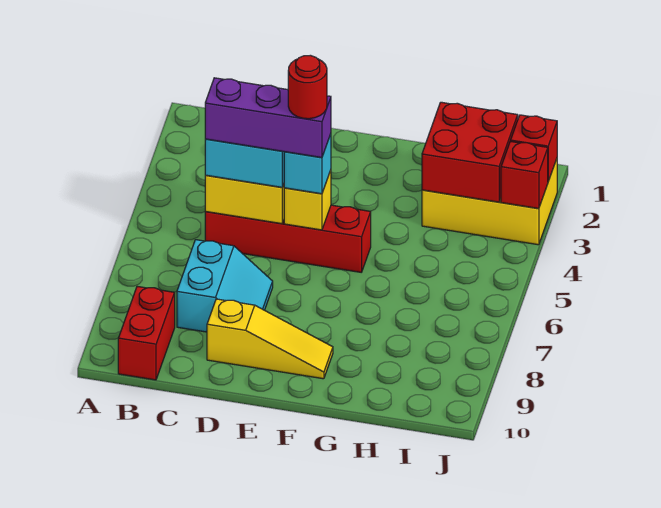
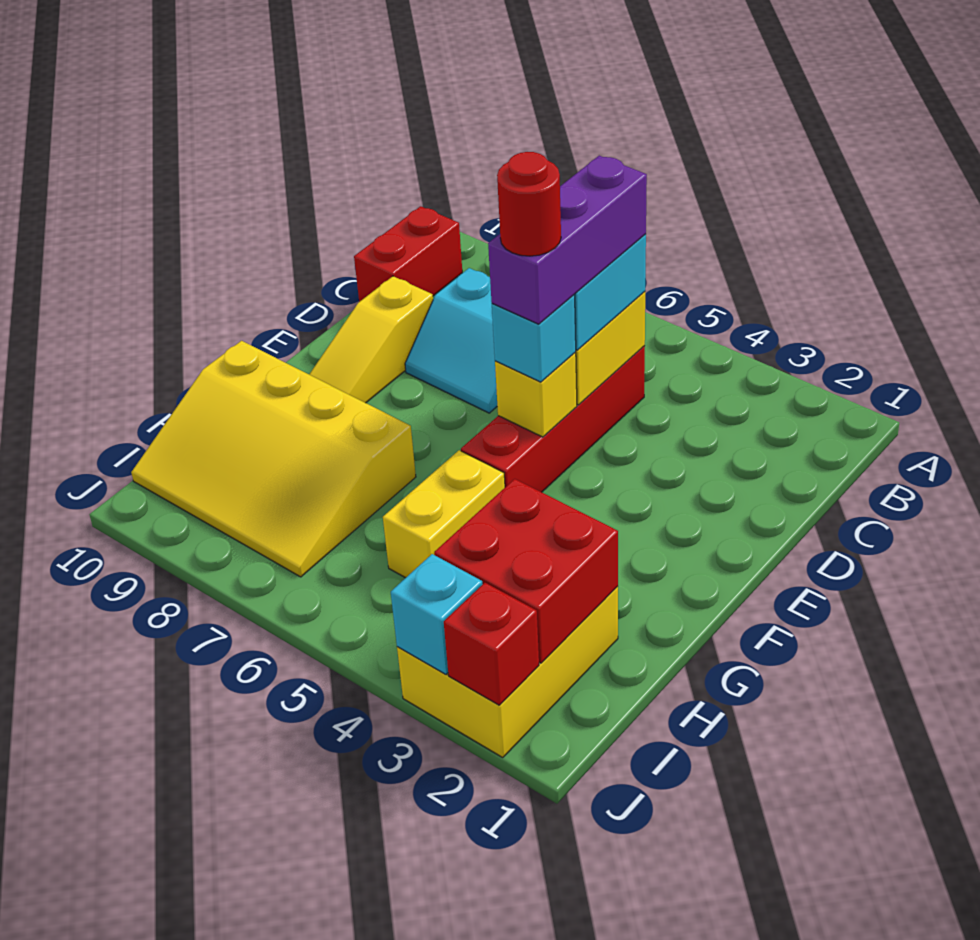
red brick B9:B10 level 1 -> red brick B10:C10 level 1
none -> yellow brick G5:H5 level 1
none -> yellow slope G7:I10 level 1 top G
red brick J3 level 2 -> cyan brick J3 level 2

